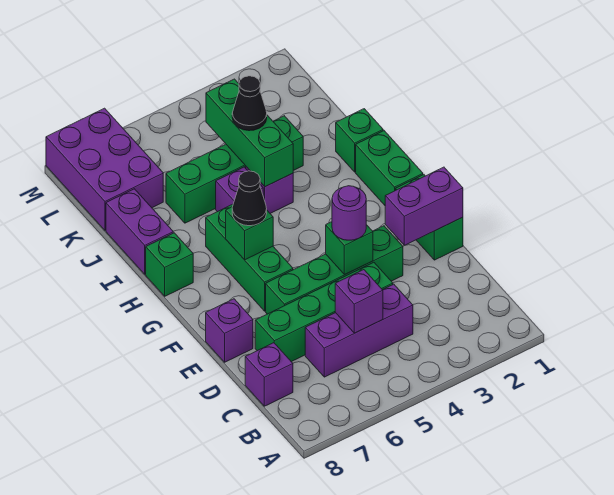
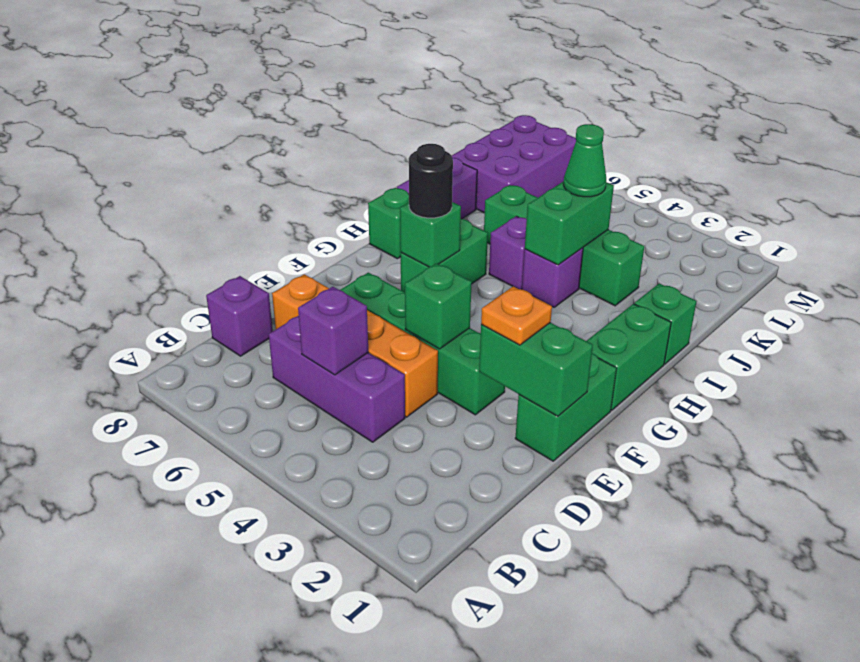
green brick D4:D7 level 1 -> orange brick D4:D7 level 1
purple brick E1:E2 level 2 -> green brick E1:E2 level 2
none -> orange plate E2 level 3
purple round brick E4 level 3 -> none
purple brick E8 level 1 -> none
green brick F6:H6 level 1 -> green brick G6:H6 level 1
black cone G6 level 3 -> black round brick G6 level 3
green brick I4:K4 level 2 -> green brick I4:J4 level 2
black cone J4 level 3 -> green cone J4 level 3

